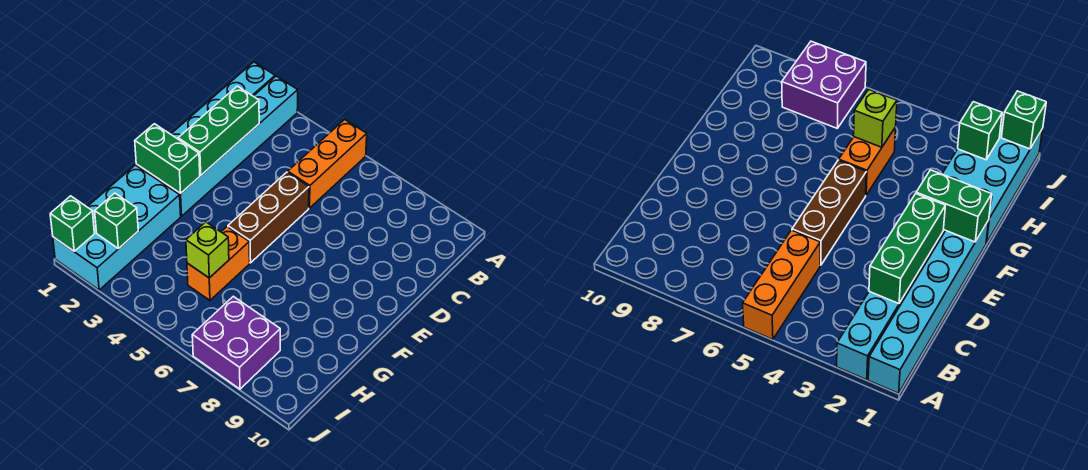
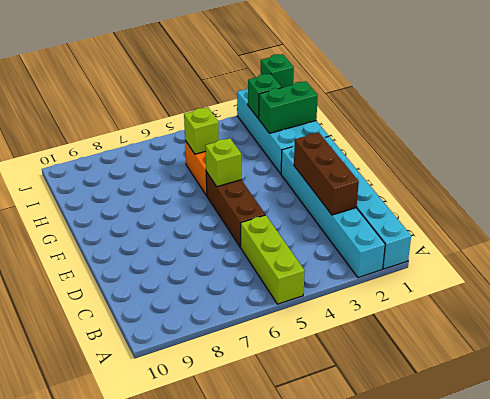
orange brick A5:C5 level 1 -> lime brick A5:C5 level 1
green brick C2:E2 level 2 -> brown brick C2:E2 level 2
green brick F1:F2 level 2 -> green brick H1:H2 level 2
none -> lime brick F5 level 2
purple brick I7:J8 level 1 -> none

